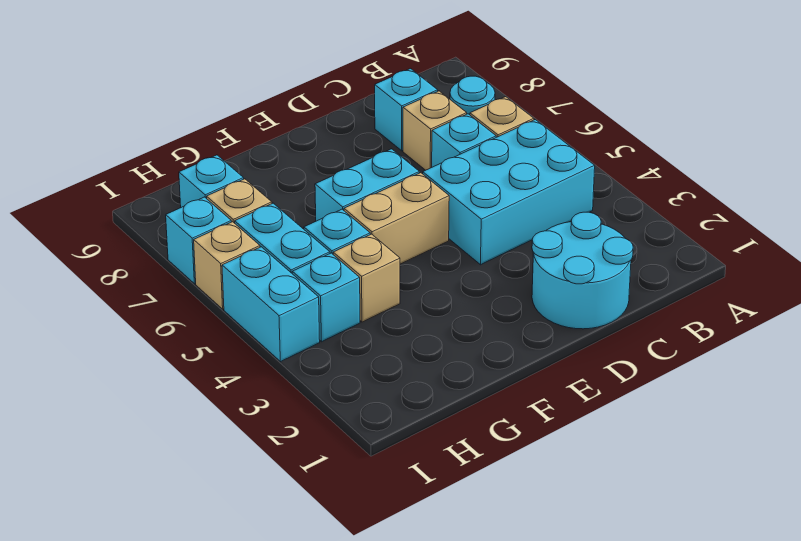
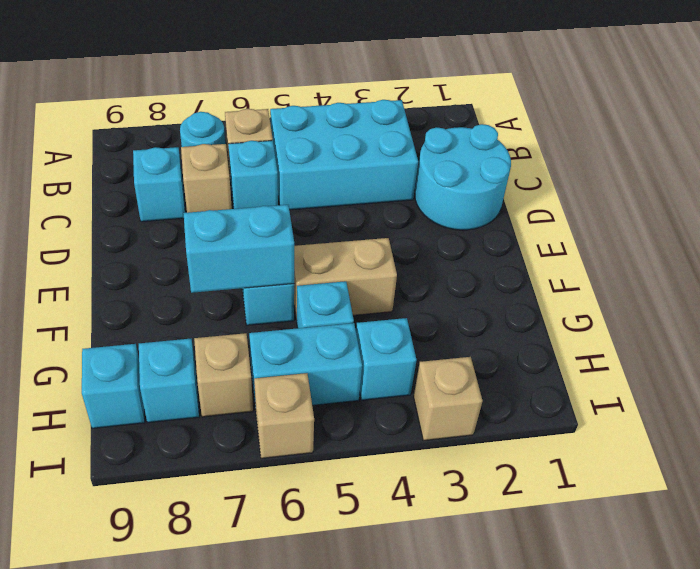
cyan brick B4:D5 level 1 -> cyan brick B3:C5 level 1
tan brick E5:F5 level 1 -> tan brick F4:F5 level 1
tan brick G4 level 1 -> tan brick I3 level 1
cyan brick I4:I5 level 1 -> cyan brick F6:F7 level 2
cyan brick I7 level 1 -> cyan brick H9 level 1

